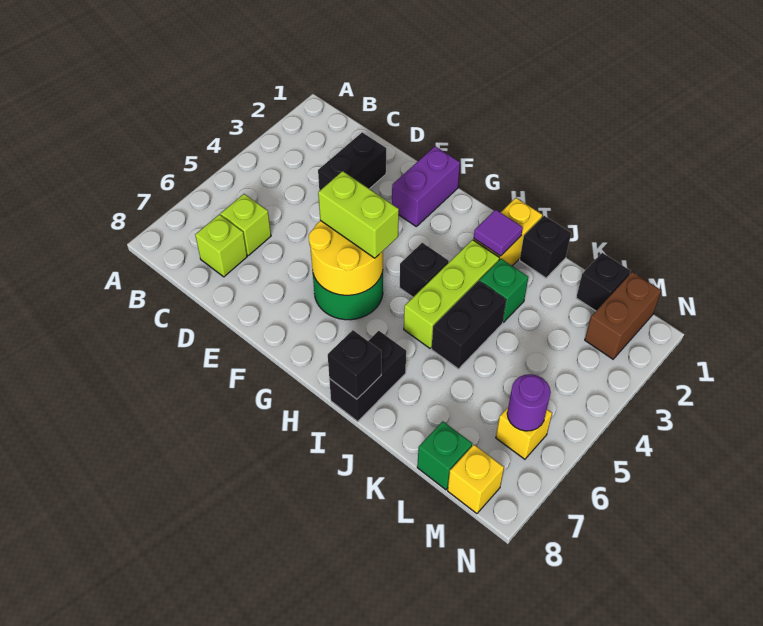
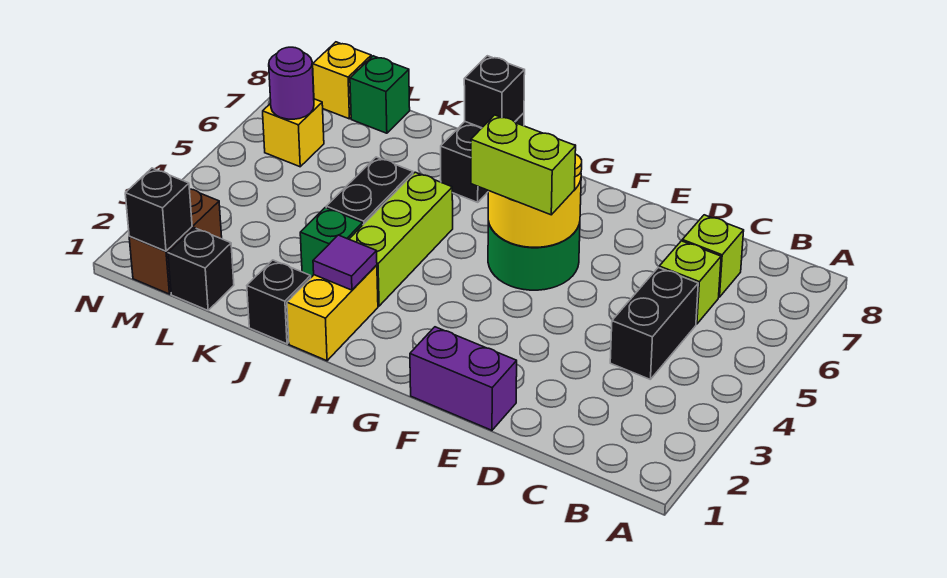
black brick D2:D3 level 1 -> black brick C4:C5 level 1
purple brick F1:F2 level 1 -> purple brick E1:F1 level 1
black brick H4 level 1 -> black brick M1 level 2

